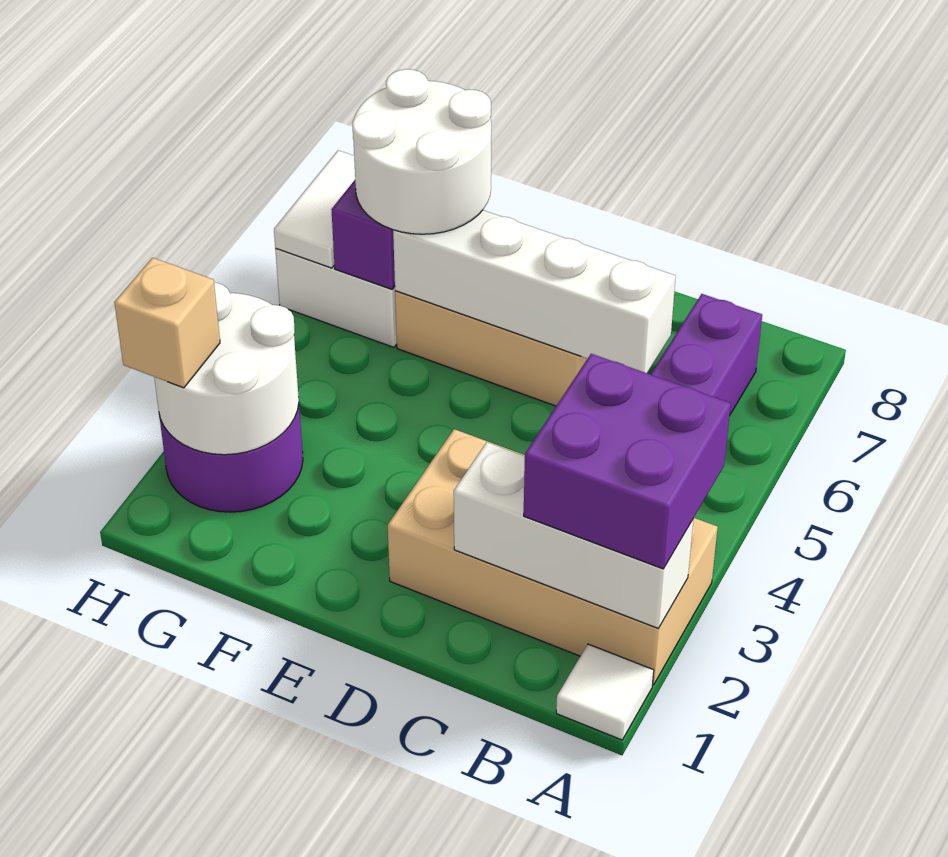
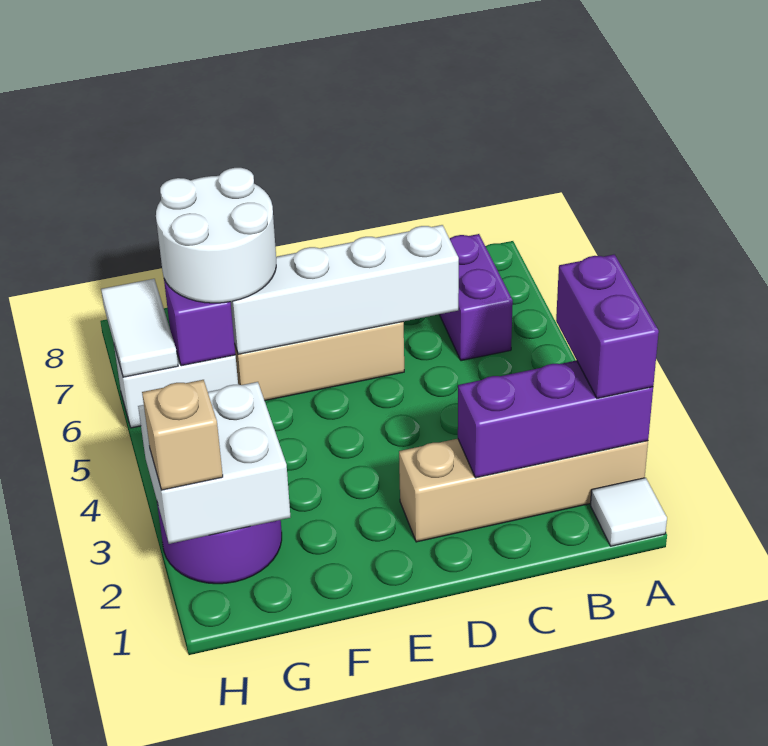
tan brick A2:D3 level 1 -> tan brick A2:D2 level 1
white brick A2:C2 level 2 -> purple brick A2:C2 level 2
purple brick A2:B3 level 3 -> purple brick A2:A3 level 3
white round brick G2:H3 level 2 -> white brick G2:H3 level 2

